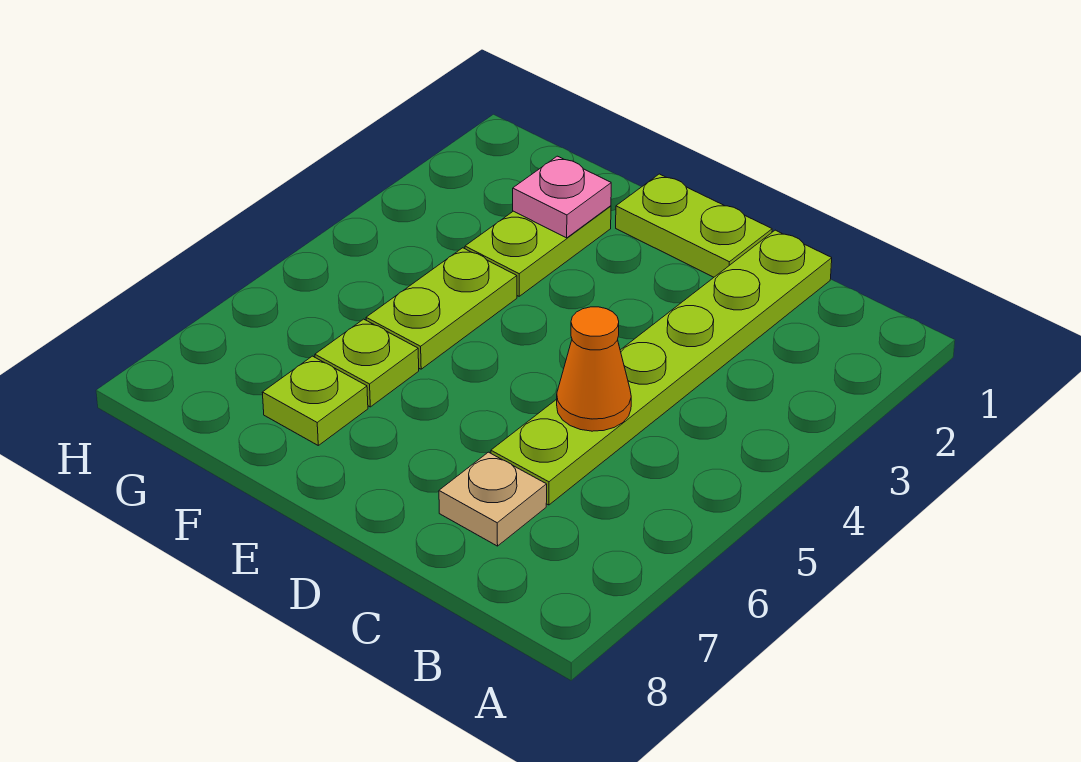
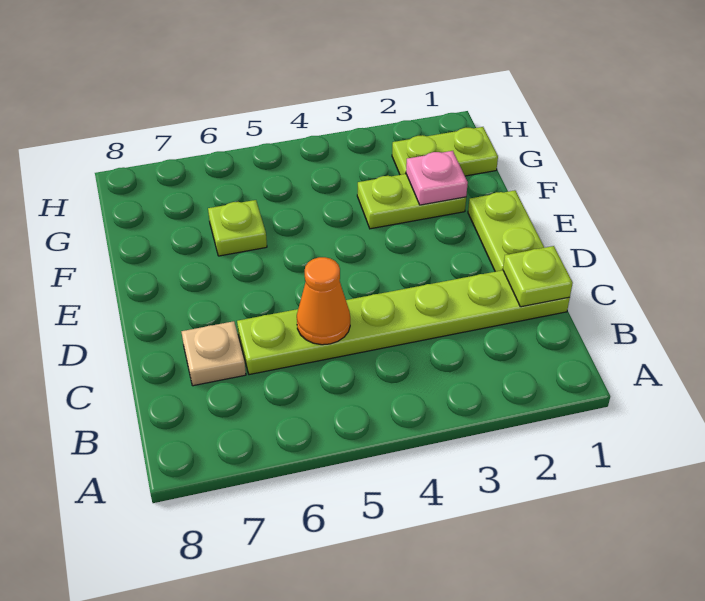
lime plate F4:F5 level 1 -> lime plate G1:G2 level 1
lime plate F7 level 1 -> lime plate C1 level 2

